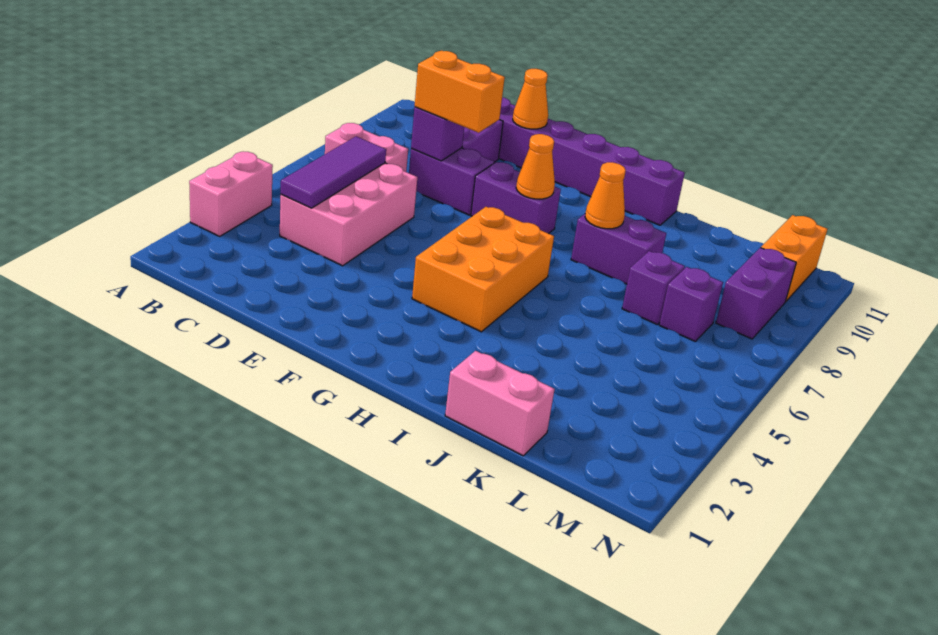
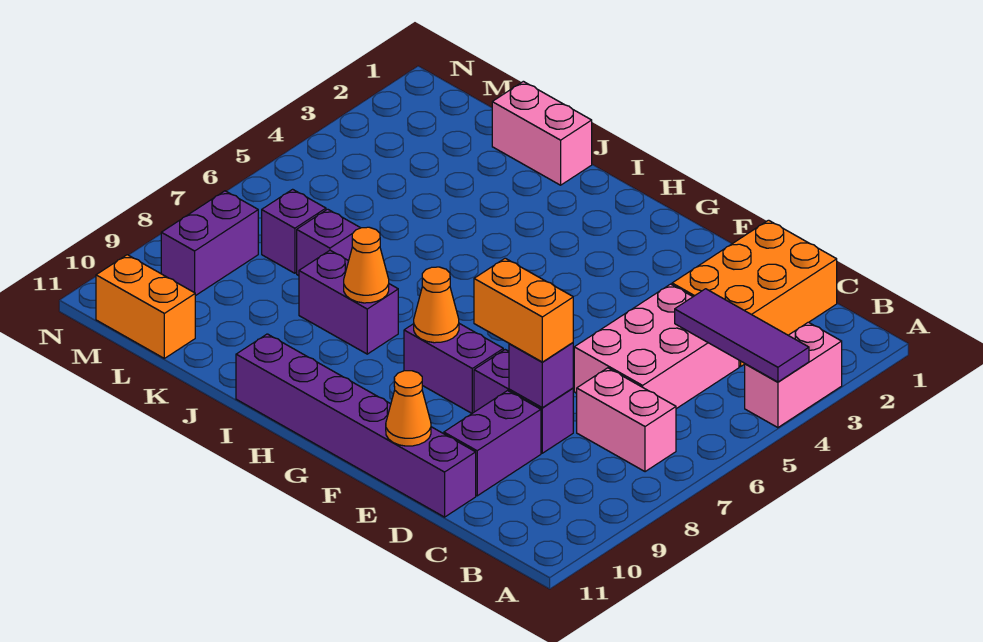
purple tile C4:C6 level 2 -> purple tile A4:C4 level 2
orange brick G4:H6 level 1 -> orange brick C1:D3 level 1
orange brick M10:M11 level 1 -> orange brick L11:M11 level 1

